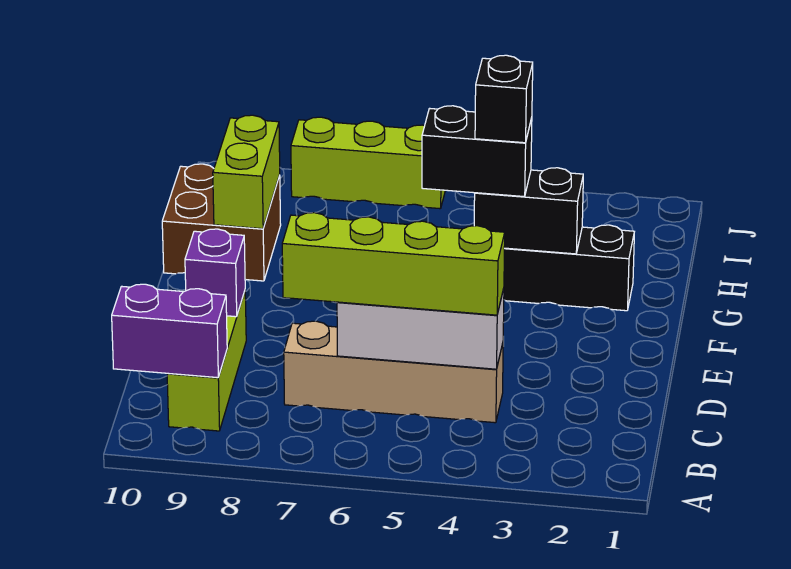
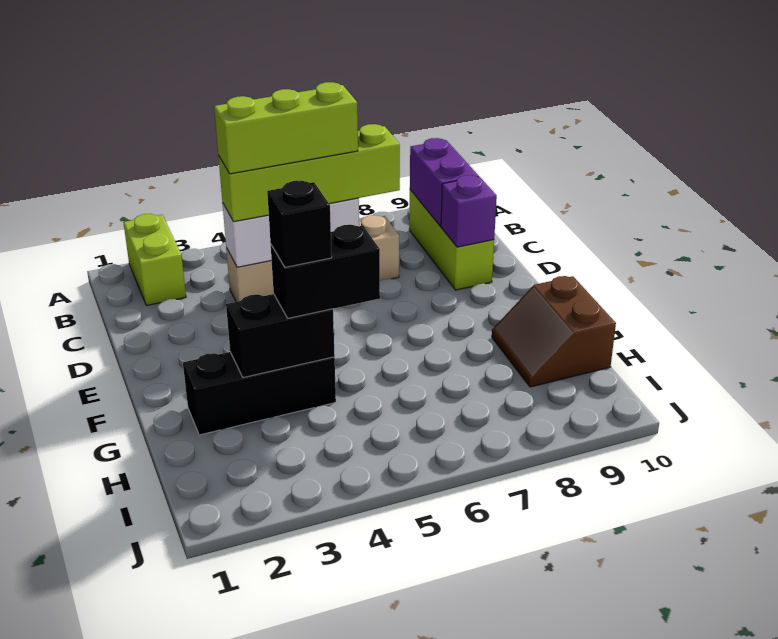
purple brick B9:B10 level 2 -> purple brick B9:C9 level 2
brown brick G9:H10 level 1 -> brown slope G9:H10 level 1 top 10
lime brick G9:H9 level 2 -> lime brick A2:B2 level 1
lime brick J6:J8 level 1 -> lime brick C4:C6 level 4

